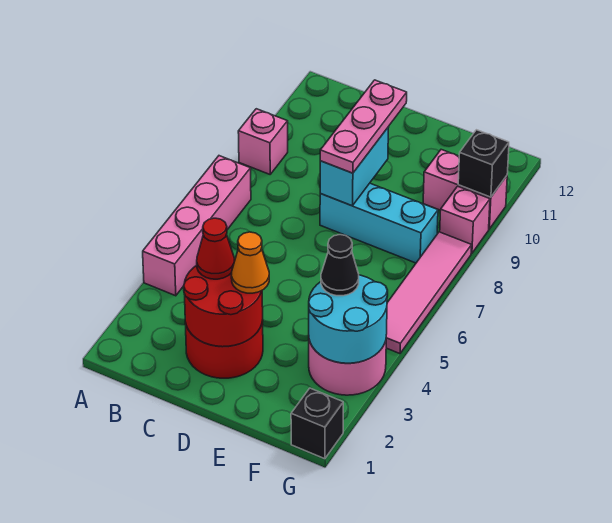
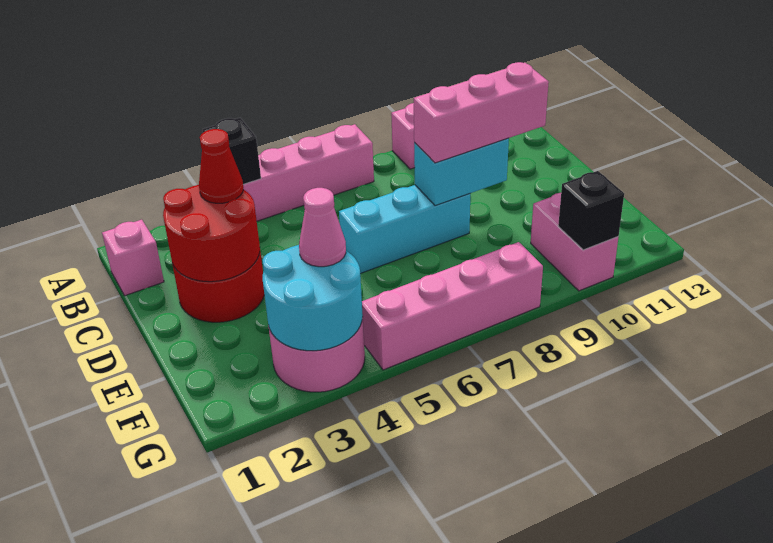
orange cone D3 level 3 -> none
cyan brick D8:F8 level 1 -> cyan brick D6:D8 level 1
pink plate D8:D10 level 3 -> pink brick D8:D10 level 3
black cone F4 level 3 -> pink cone F4 level 3
black brick G1 level 1 -> black brick A4 level 2
pink tile G5:G8 level 1 -> pink brick G5:G8 level 1
pink brick G9 level 1 -> pink brick B1 level 1

